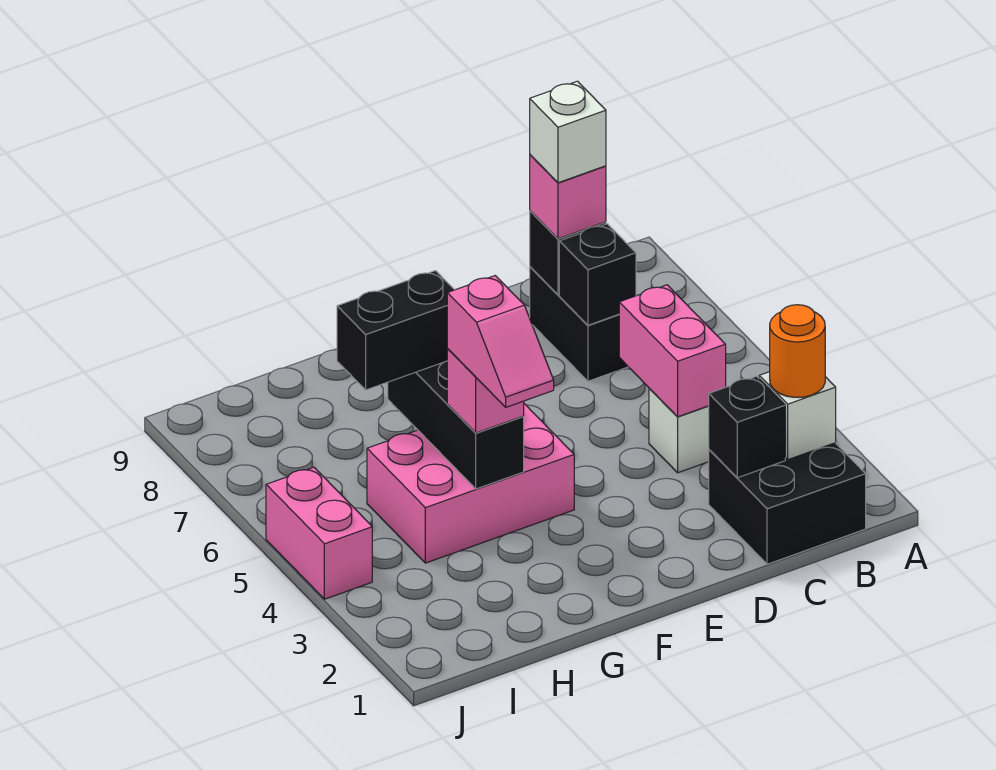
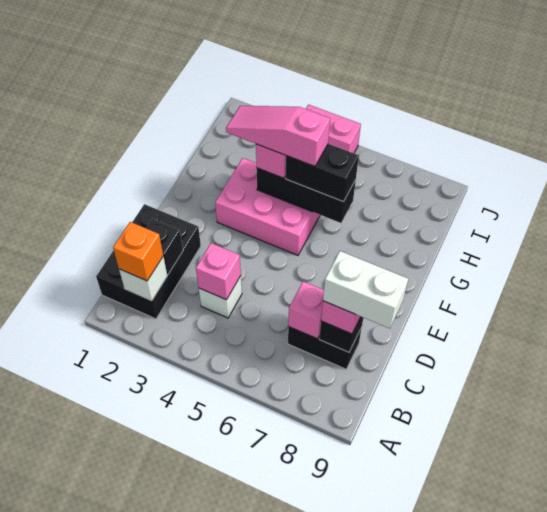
black brick B1:C2 level 1 -> black brick B1:D2 level 1
orange round brick B2 level 3 -> orange brick B2 level 3
pink brick C4:C5 level 2 -> pink brick C4 level 2
black brick C7 level 2 -> pink brick C7 level 2
white brick C8 level 4 -> white brick C8:C9 level 4
pink brick F4:H5 level 1 -> pink brick F3:G5 level 1
pink slope G3:G4 level 4 top 4 -> pink slope G3:G5 level 4 top 5
black brick G6:H6 level 3 -> black brick G5:G6 level 3

